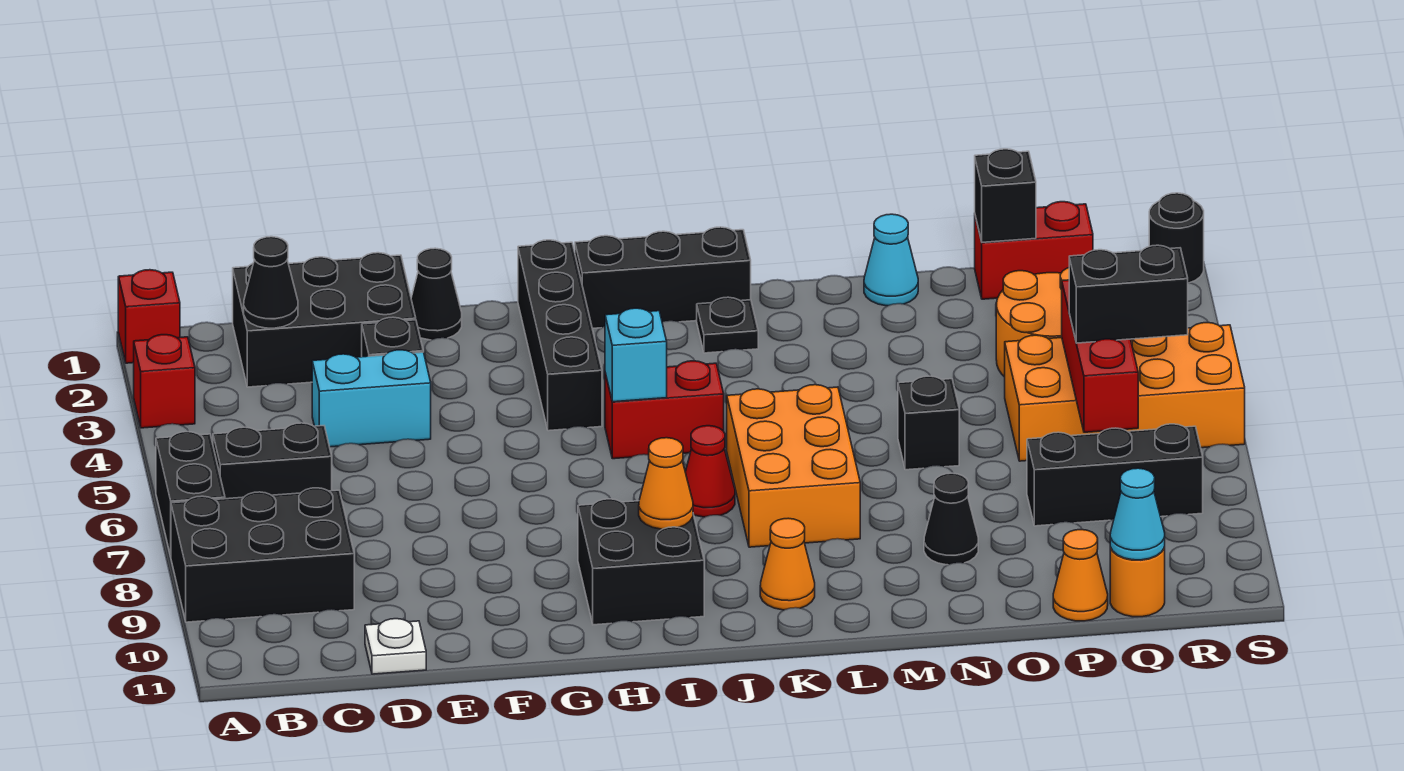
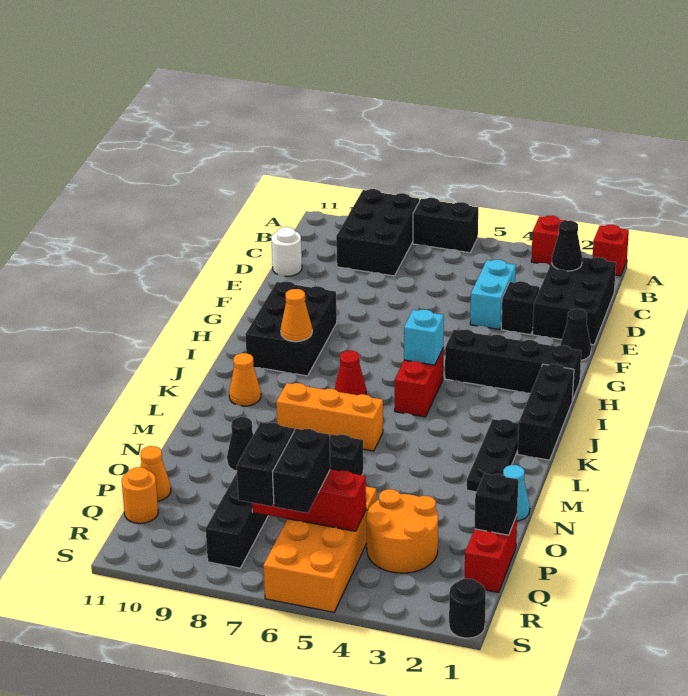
black brick B6:C6 level 1 -> black brick Q7:R7 level 3
white plate D11 level 1 -> white round brick D11 level 1
black brick H9:I10 level 1 -> black brick G9:I10 level 1
black plate K2 level 1 -> black plate K2:M2 level 1
orange brick K6:L8 level 1 -> orange brick L6:L8 level 1
cyan cone Q11 level 2 -> none

